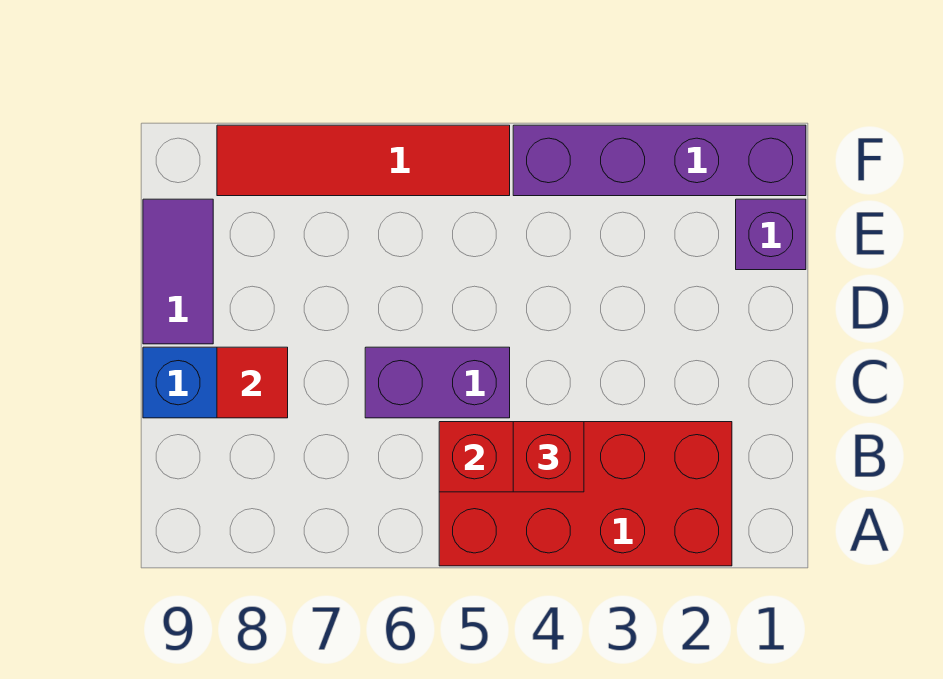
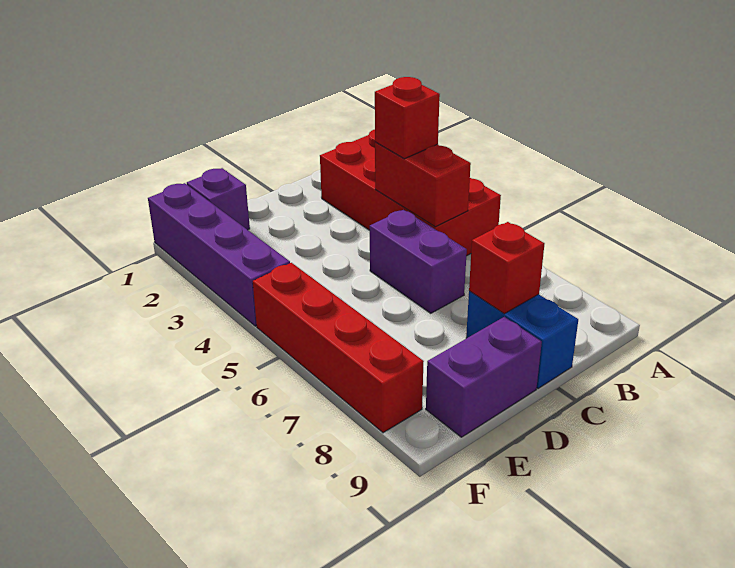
red tile C8 level 2 -> red brick C8 level 2
purple tile D9:E9 level 1 -> purple brick D9:E9 level 1
red tile F5:F8 level 1 -> red brick F5:F8 level 1

